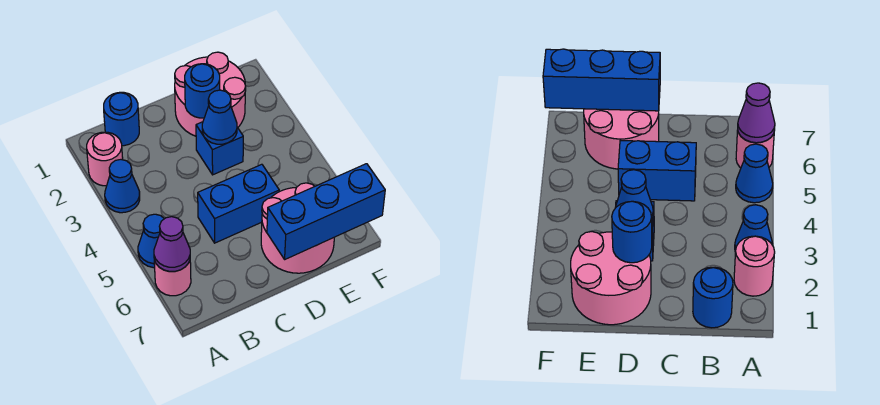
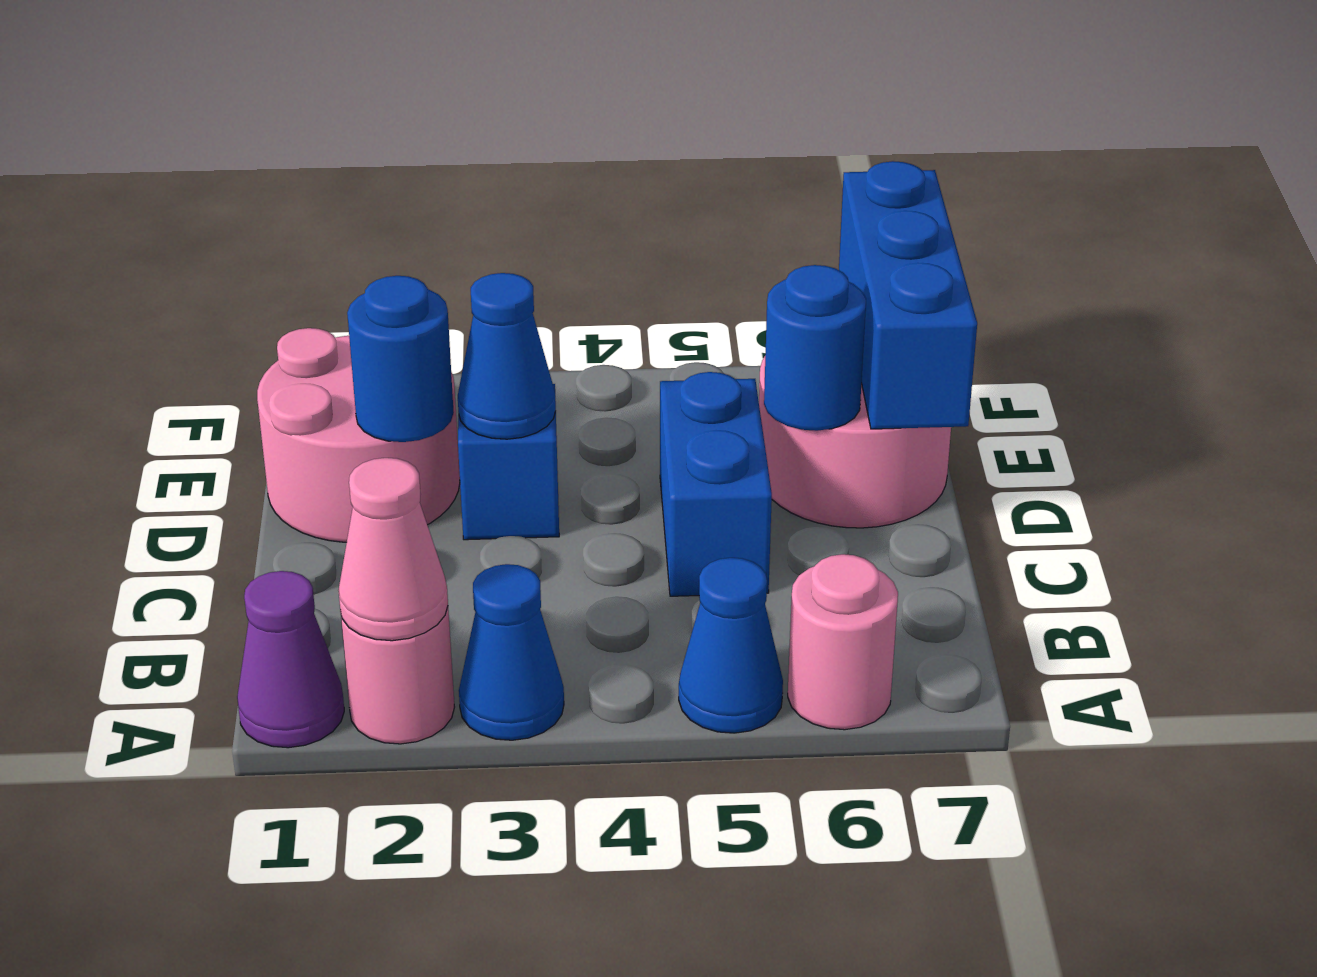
none -> pink cone A2 level 2
purple cone A6 level 2 -> purple cone A1 level 1
blue round brick B1 level 1 -> blue round brick D6 level 2

